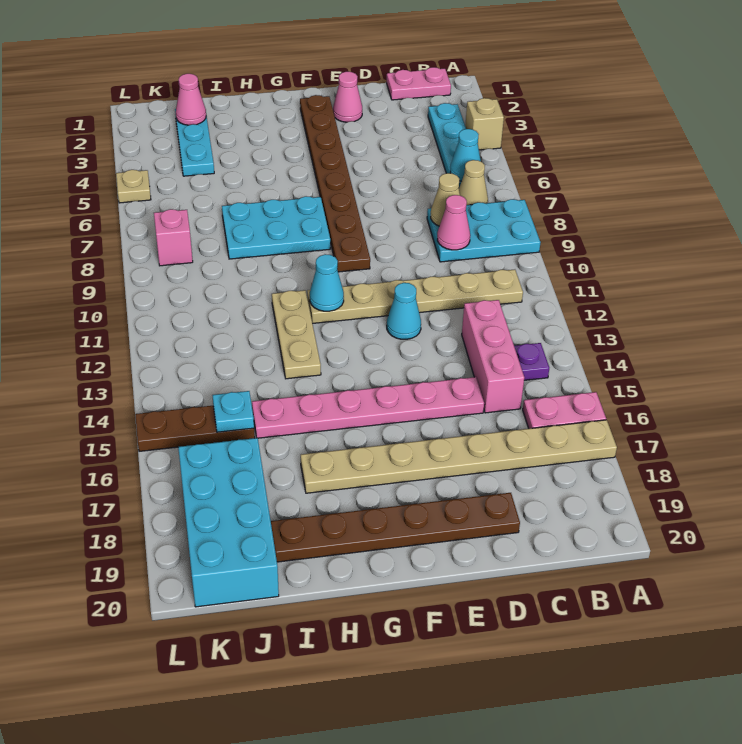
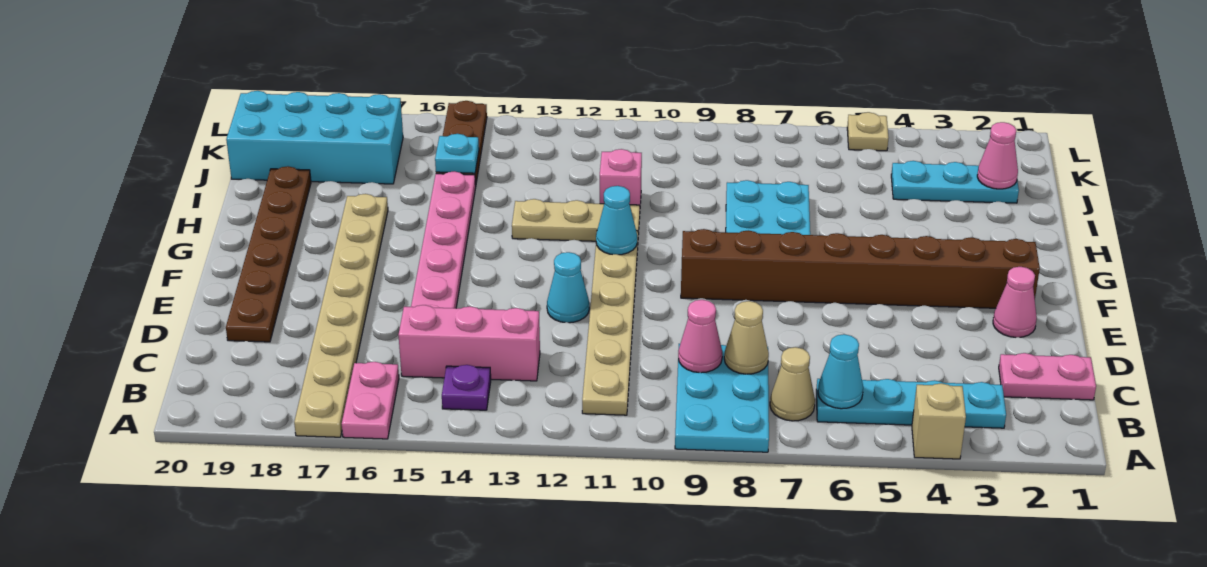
pink plate B1:C1 level 1 -> pink plate C1:C2 level 1
brown plate F2:F9 level 1 -> brown brick F2:F9 level 1
pink brick K8 level 1 -> pink brick I11 level 1

